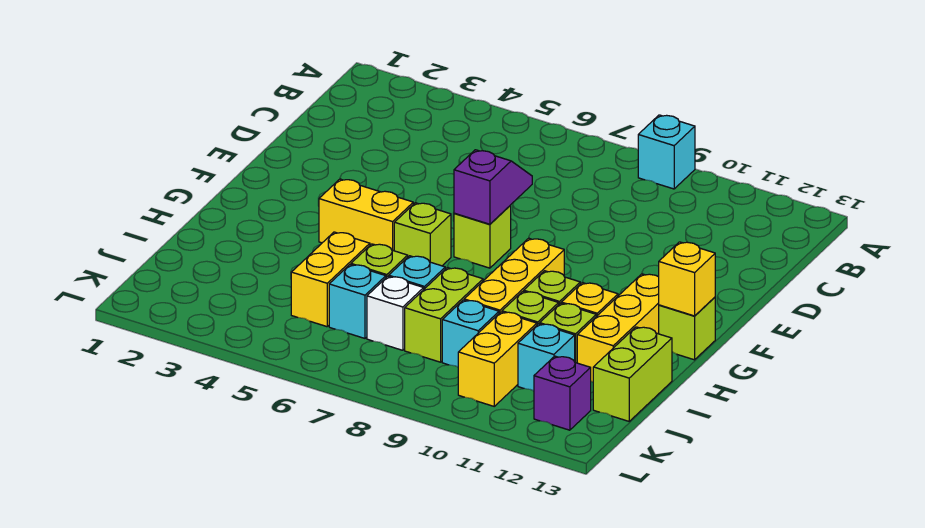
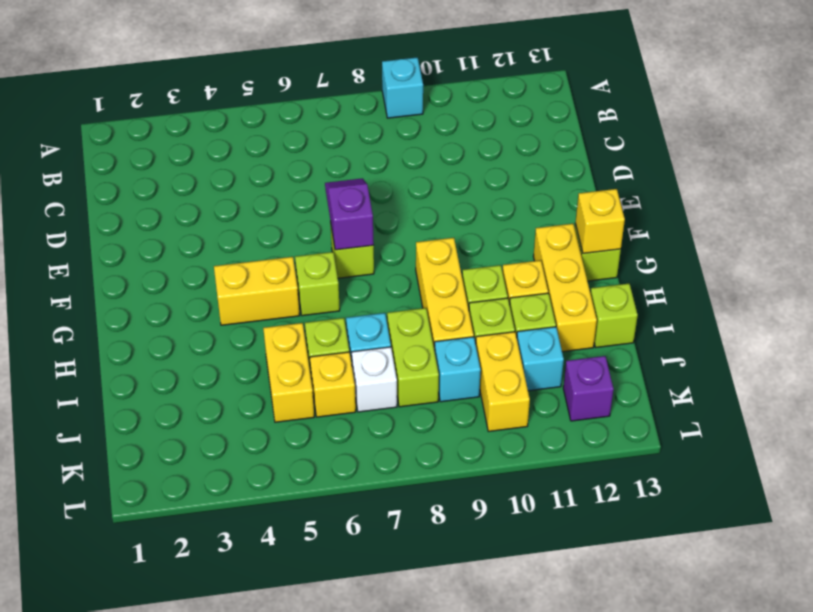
lime brick I13:J13 level 1 -> lime brick I13 level 1
cyan brick J6 level 1 -> yellow brick J6 level 1

